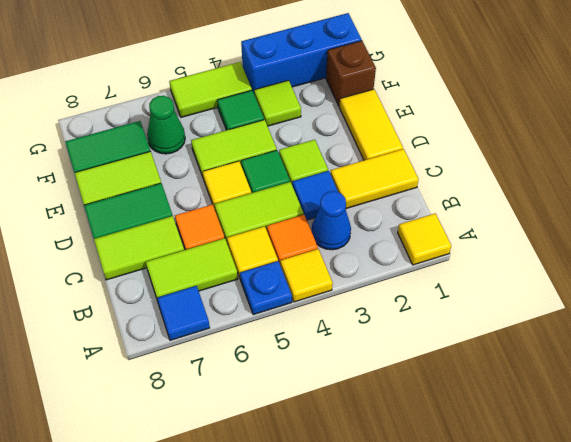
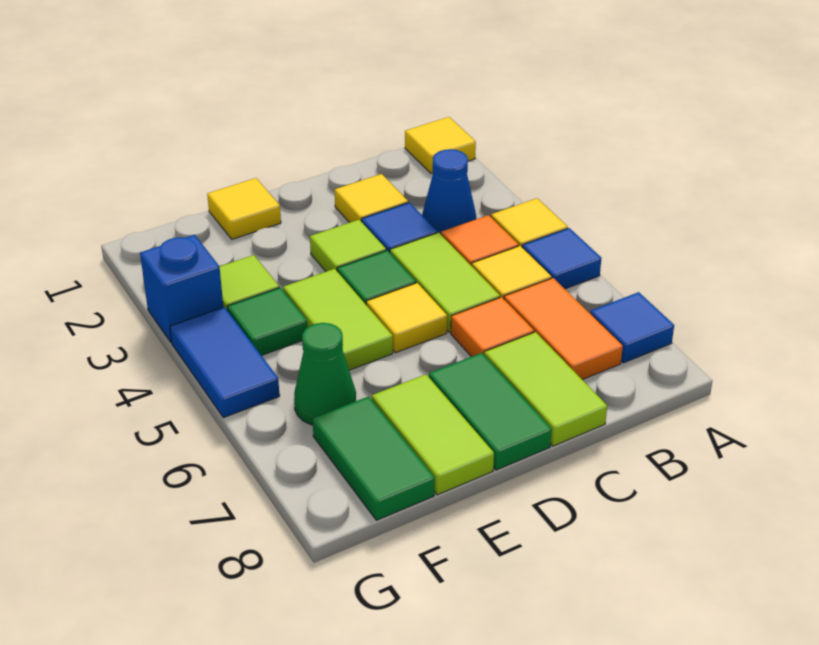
blue plate A5 level 1 -> blue tile A5 level 1
lime tile B6:B7 level 1 -> orange tile B6:B7 level 1
yellow tile C1:C2 level 1 -> yellow tile C2 level 1
yellow tile D1:E1 level 1 -> yellow tile E1 level 1
brown brick F1 level 1 -> none
blue brick G1:G3 level 1 -> blue brick G3 level 1
lime tile G4:G5 level 1 -> blue tile G4:G5 level 1

